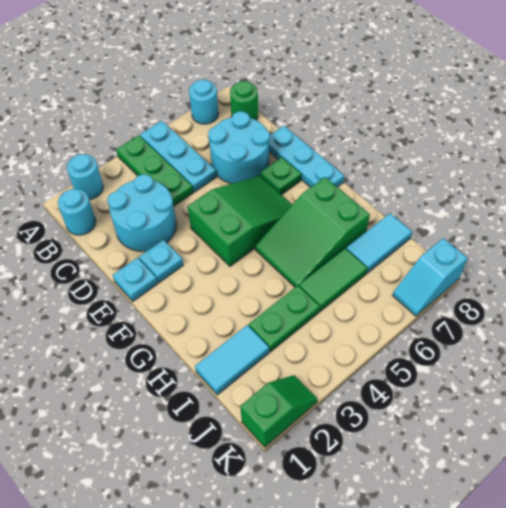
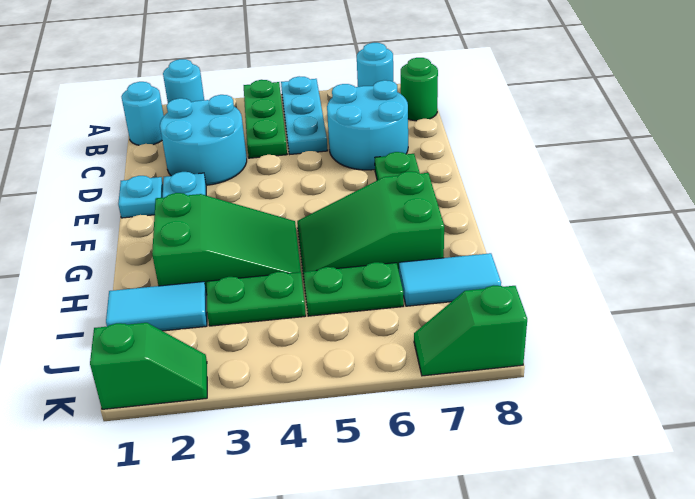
cyan plate D8:F8 level 1 -> none
green slope E4:F6 level 1 top 4 -> green slope G2:H4 level 1 top 2
green tile I5:I6 level 1 -> green plate I5:I6 level 1
cyan slope K7:K8 level 1 top 8 -> green slope K7:K8 level 1 top 8

